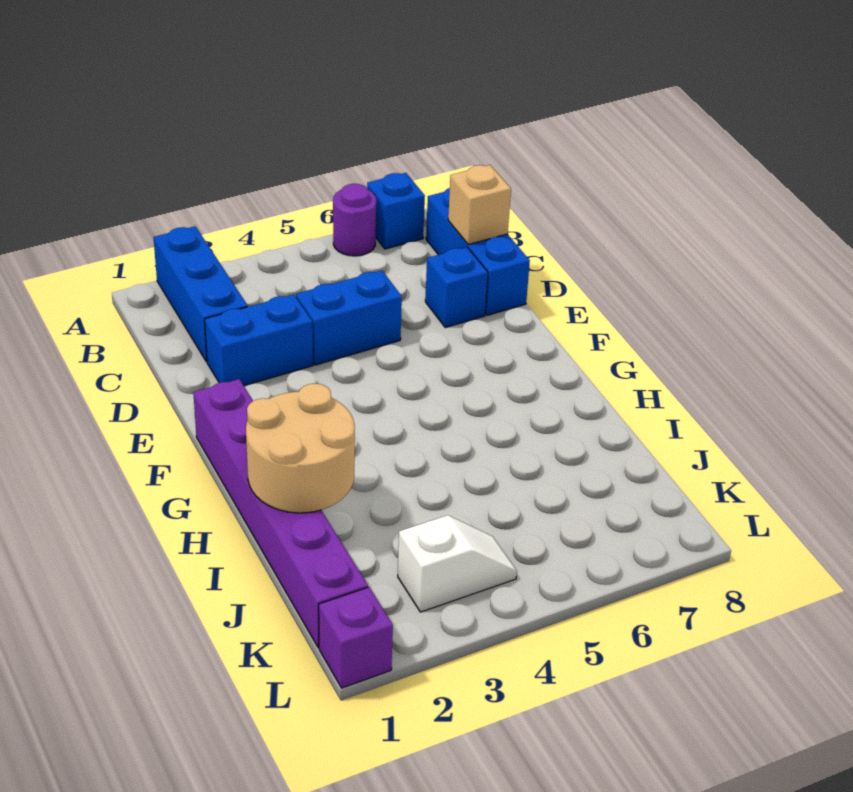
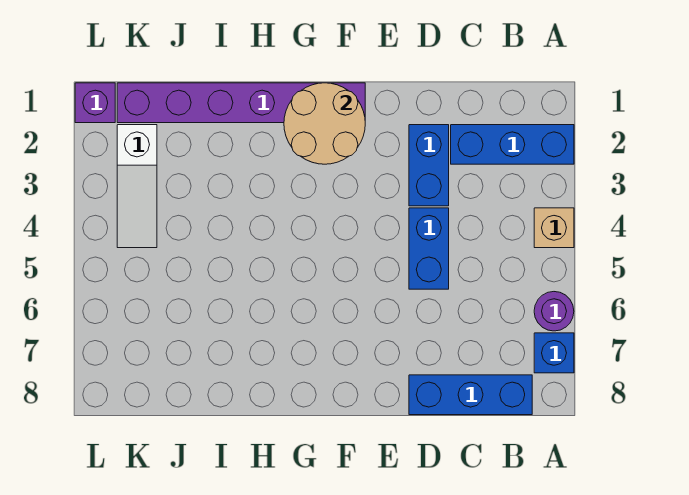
tan brick C8 level 2 -> tan brick A4 level 1
blue brick D7 level 1 -> none
tan round brick H1:I2 level 2 -> tan round brick F1:G2 level 2
white slope K3:K4 level 1 top 3 -> white slope K2:K4 level 1 top 2

